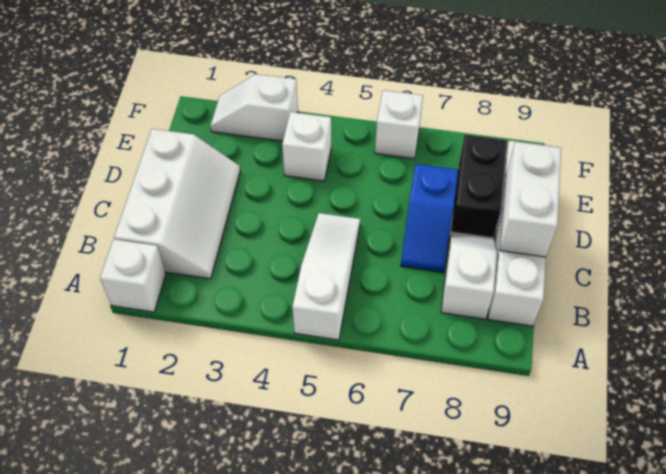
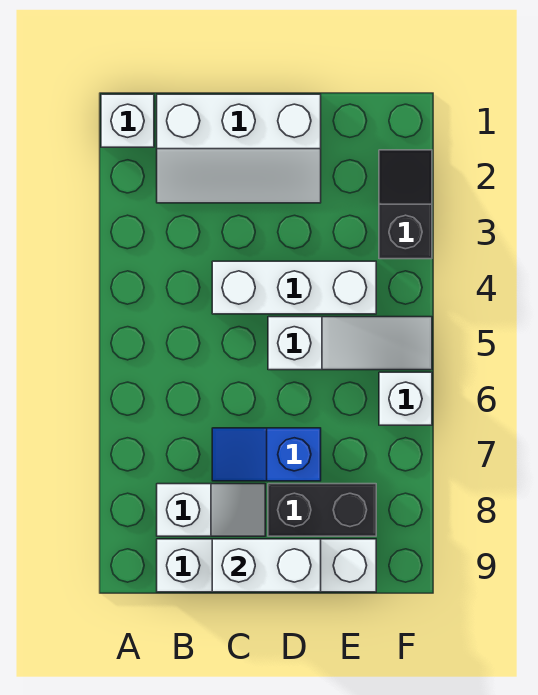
white slope A5:C5 level 1 top A -> white slope D5:F5 level 1 top D
white brick E4 level 1 -> white brick C4:E4 level 1
white slope F2:F3 level 1 top 3 -> black slope F2:F3 level 1 top 3

